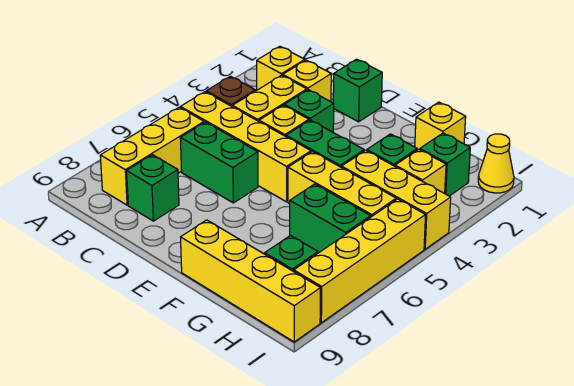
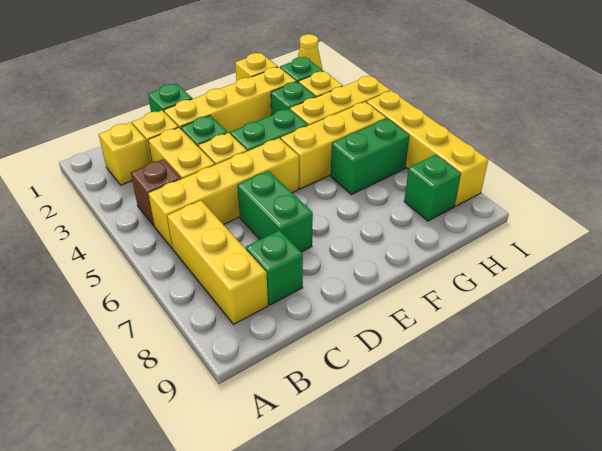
green brick C6:D6 level 1 -> green brick D6:D7 level 1
yellow brick F9:I9 level 1 -> yellow brick D2:G2 level 1

